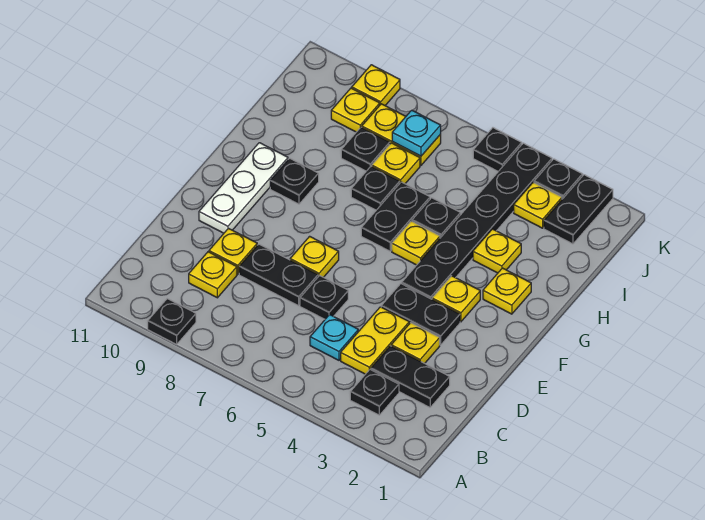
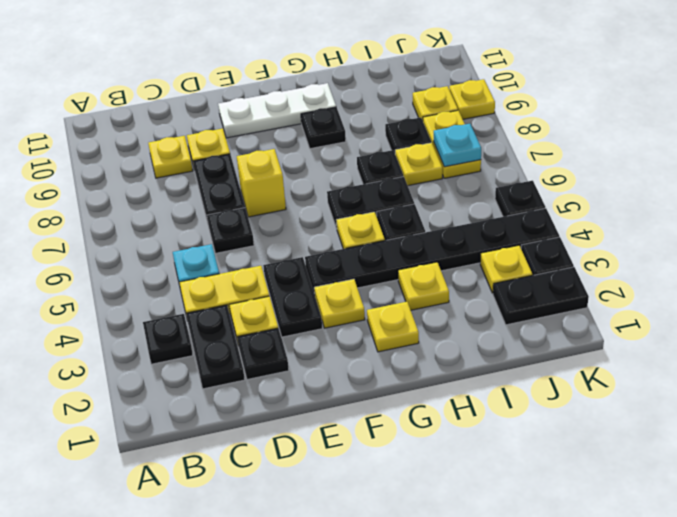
black plate A9 level 1 -> black plate D2 level 1
yellow plate E7 level 1 -> yellow brick E7 level 1

